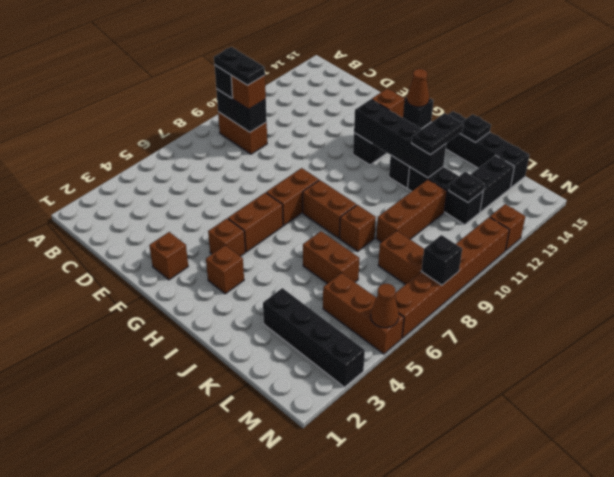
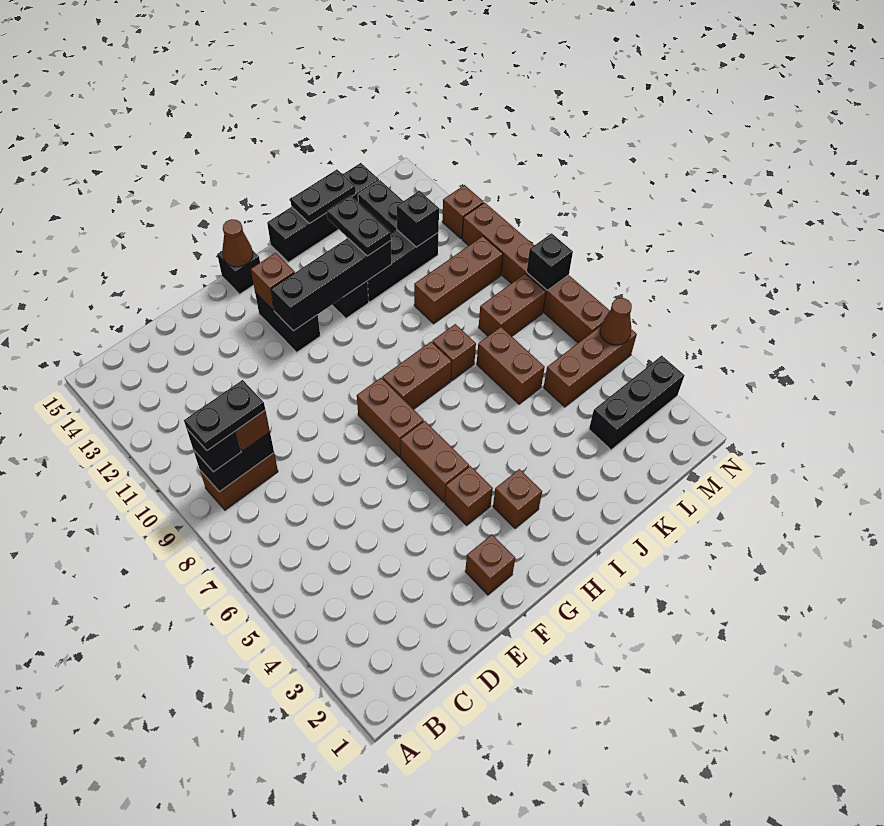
brown brick J6:K6 level 1 -> brown brick K6:K7 level 1
black plate J15 level 2 -> black plate J15:K15 level 2
black brick K3:N3 level 1 -> black brick L3:N3 level 1
brown brick K9:K11 level 1 -> brown brick K10:M10 level 1
black plate L12 level 2 -> black brick L12 level 2

